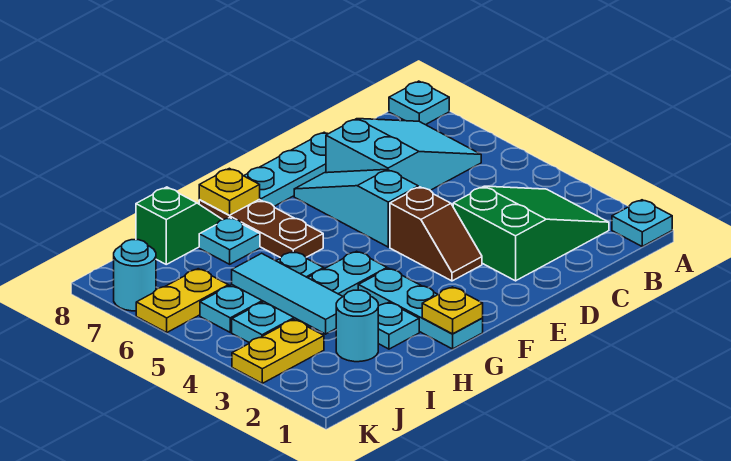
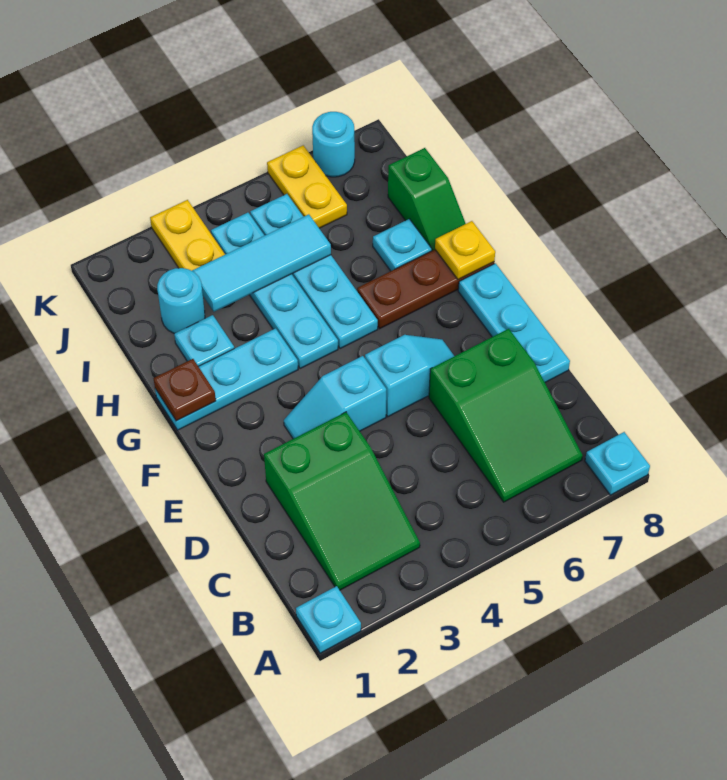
cyan slope B6:D7 level 1 top D -> green slope B6:D7 level 1 top D
brown slope E3:E4 level 1 top 4 -> cyan slope E3:E4 level 1 top 4
cyan slope E5:E7 level 1 top 5 -> cyan slope E5:E6 level 1 top 5
yellow plate G1 level 2 -> brown plate G1 level 2
cyan plate H5:J5 level 1 -> cyan plate G5:J5 level 1

